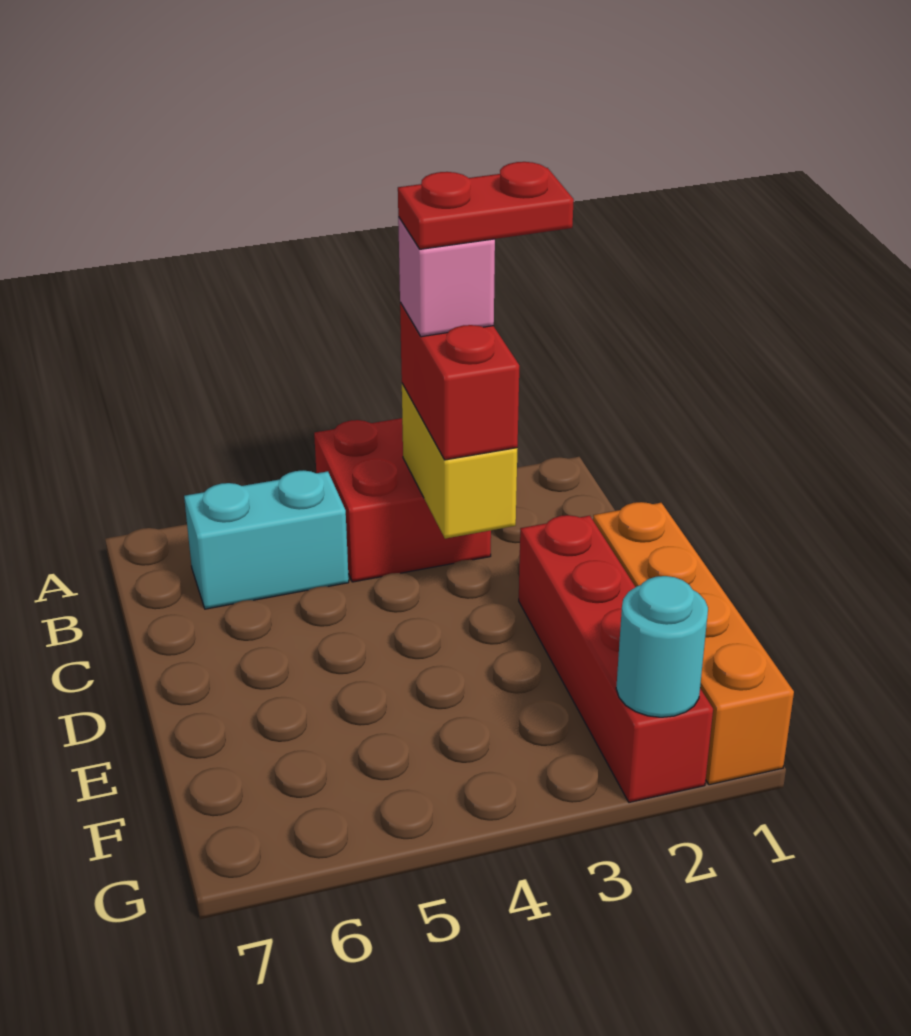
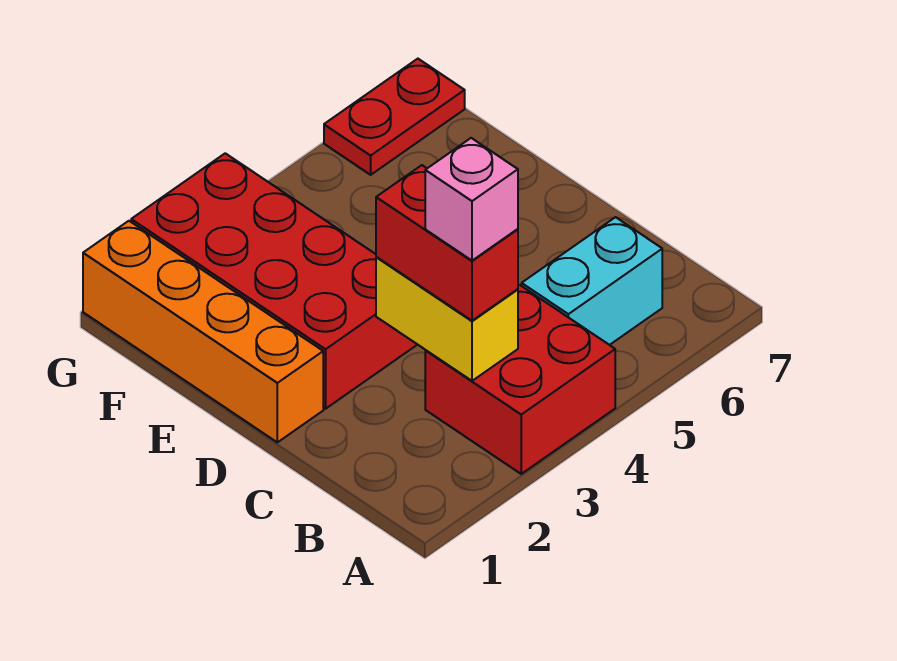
red plate B2:B3 level 5 -> red plate G6:G7 level 1
red brick D2:G2 level 1 -> red brick D2:G3 level 1
cyan round brick G2 level 2 -> none

